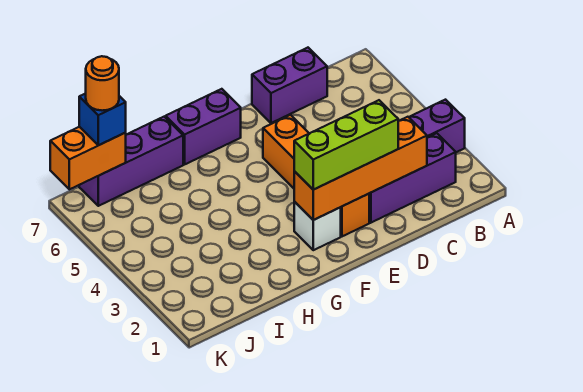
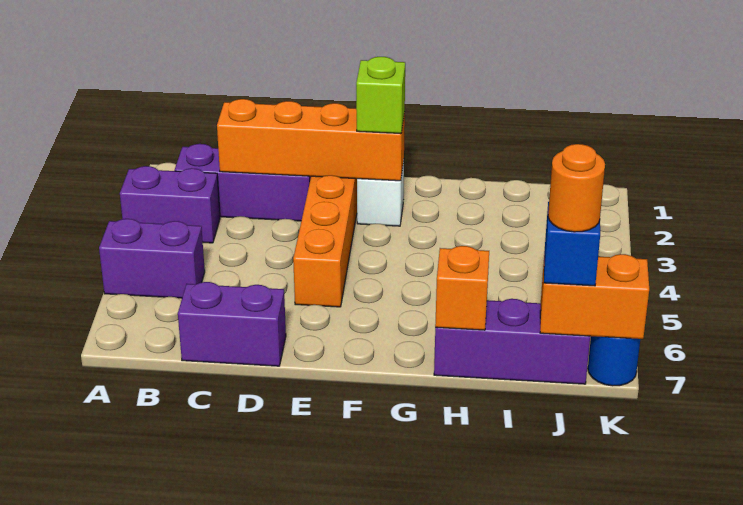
lime brick D2:F2 level 3 -> lime brick F2 level 3
purple brick F7:G7 level 1 -> purple brick A5:B5 level 1
none -> orange brick H7 level 2
none -> blue round brick K7 level 1

